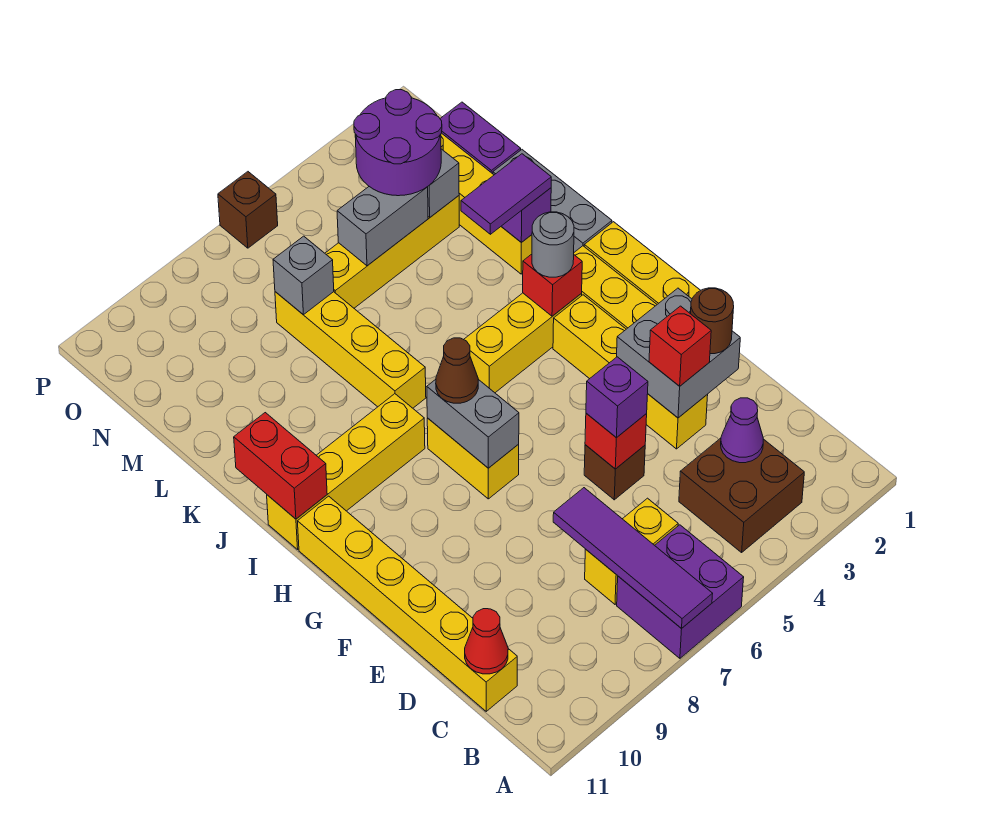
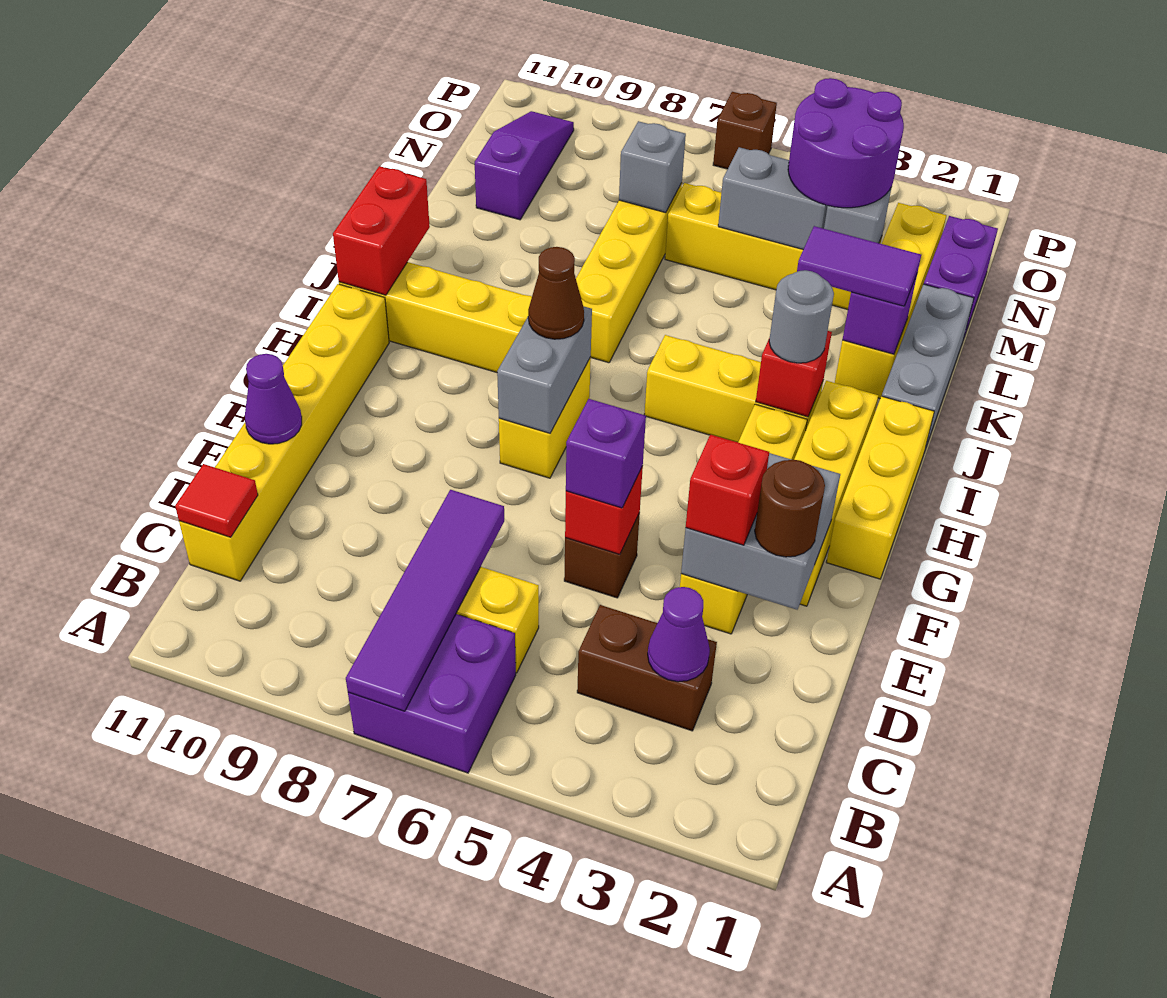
brown brick B3:C4 level 1 -> brown brick C3:C4 level 1
red cone C11 level 2 -> red tile C11 level 2
none -> purple cone E11 level 2
none -> purple slope M10:O10 level 1 top M

